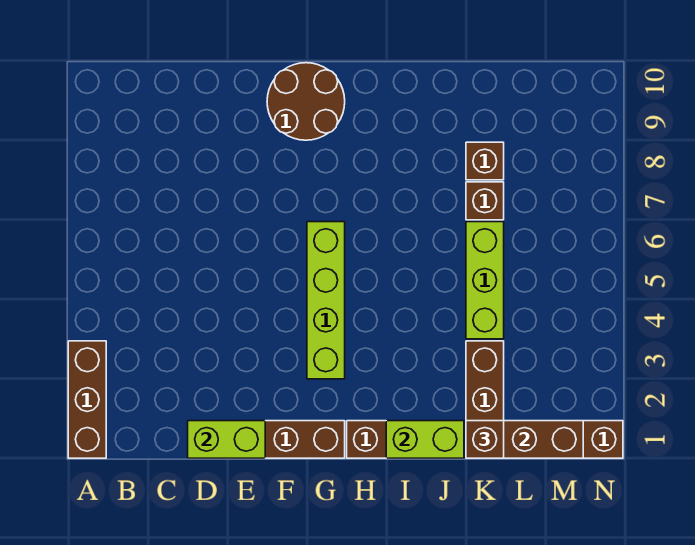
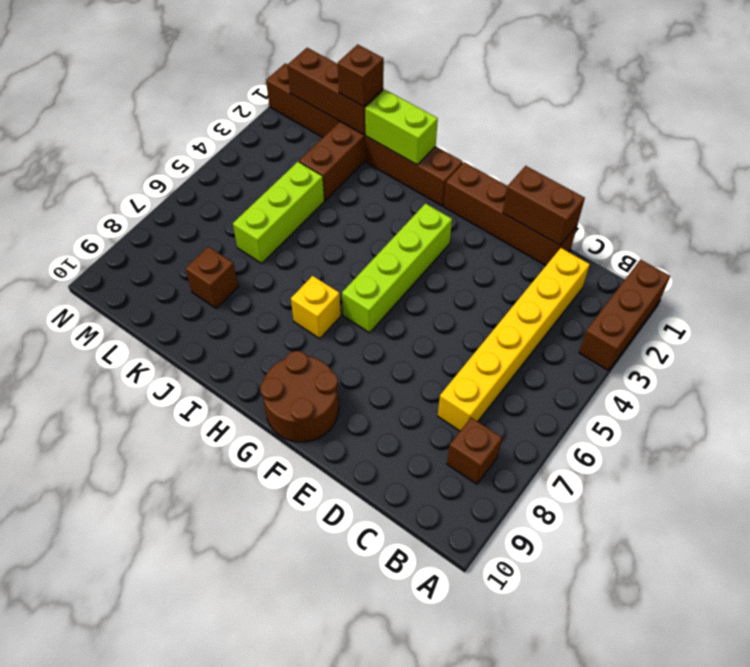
none -> yellow brick C2:C7 level 1
lime brick D1:E1 level 2 -> brown brick D1:E1 level 2
none -> yellow brick H7 level 1
brown brick K7 level 1 -> brown brick B8 level 1

